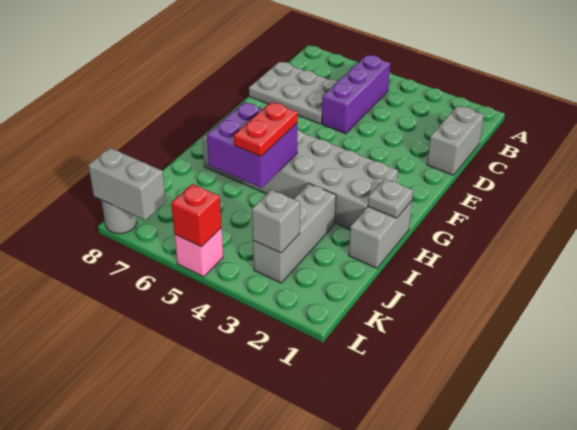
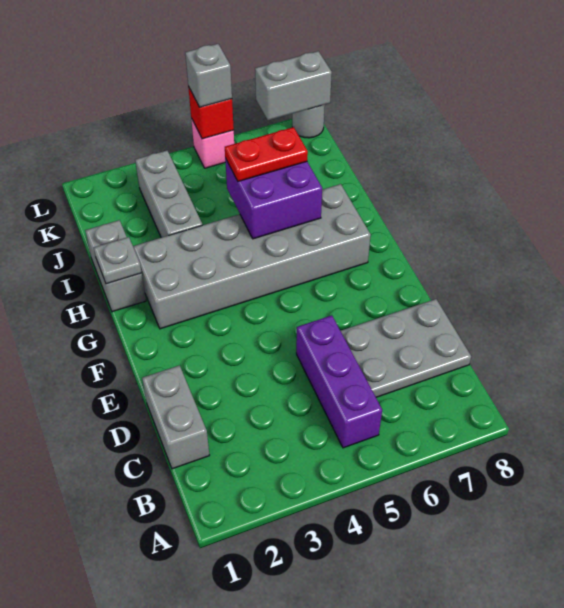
red plate H5:I5 level 3 -> red plate I5:I6 level 3
grey brick K3 level 2 -> grey brick L5 level 3

